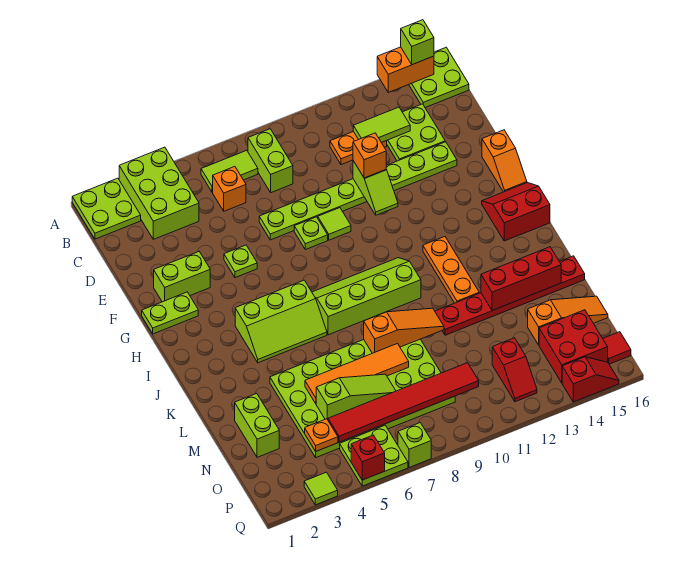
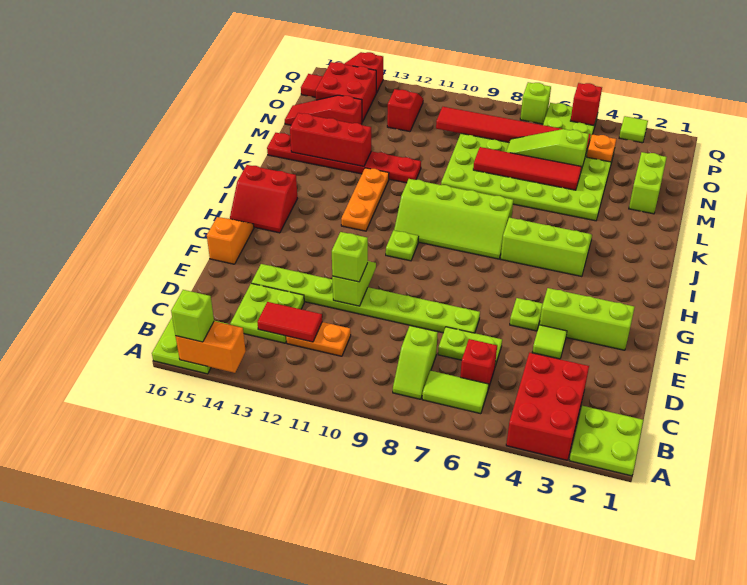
lime brick A3:C4 level 1 -> red brick A3:C4 level 1
lime brick B8:C8 level 1 -> lime slope B8:C8 level 1 top C
orange brick C6 level 1 -> red brick C6 level 1
lime tile C12:C13 level 2 -> red tile C12:C13 level 2
orange brick E11 level 3 -> lime brick E11 level 3
lime brick F2:F3 level 1 -> lime brick F2:F4 level 1
lime plate F8 level 1 -> lime plate H10 level 1
lime tile F9 level 1 -> lime tile E4 level 1
lime plate G1:G2 level 1 -> lime plate D6:D7 level 1
orange slope L8:L10 level 2 top 8 -> none
orange tile M5:M8 level 2 -> red tile M5:M8 level 2
orange slope N14:N16 level 1 top 14 -> red slope N14:N16 level 1 top 14

